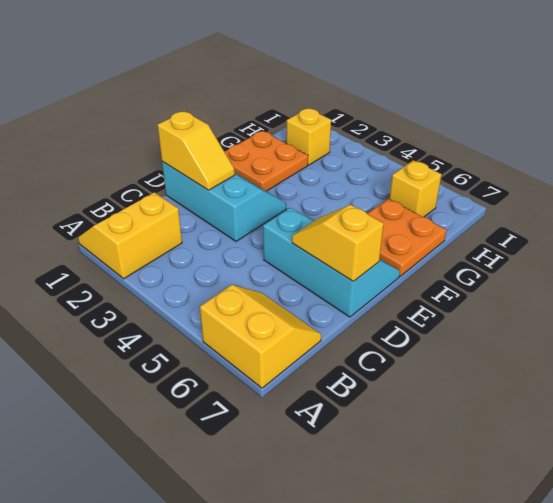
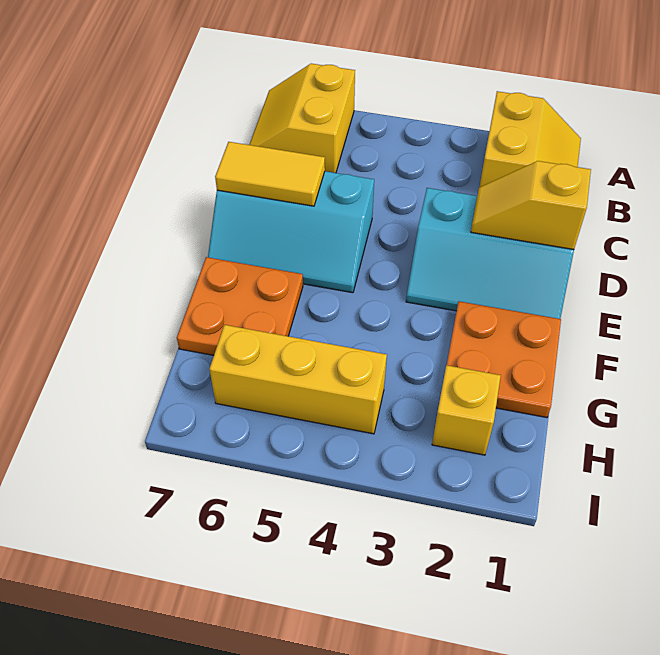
yellow slope A6:B7 level 1 top A -> yellow slope A6:B7 level 1 top 6
yellow slope D6:D7 level 2 top 7 -> yellow tile D6:D7 level 2
yellow brick H6 level 1 -> yellow brick H4:H6 level 1

